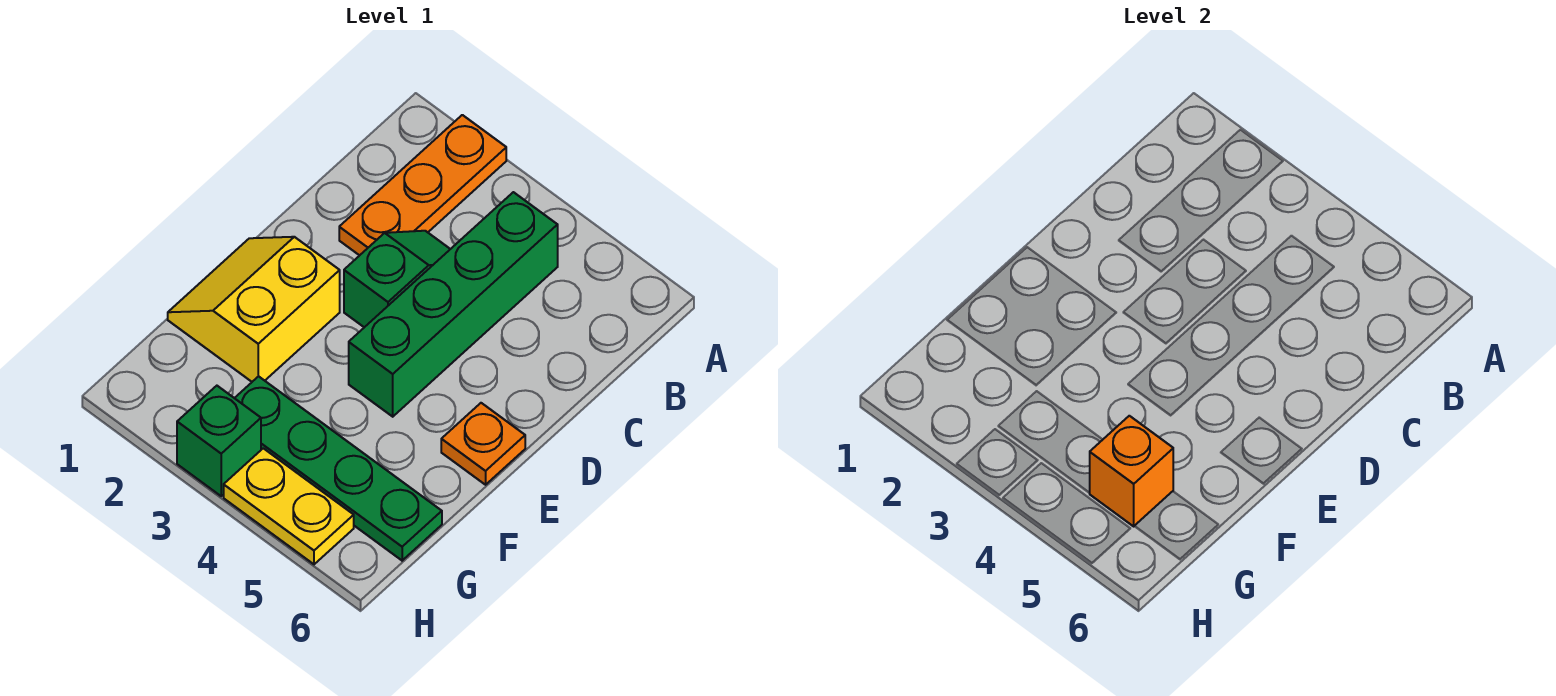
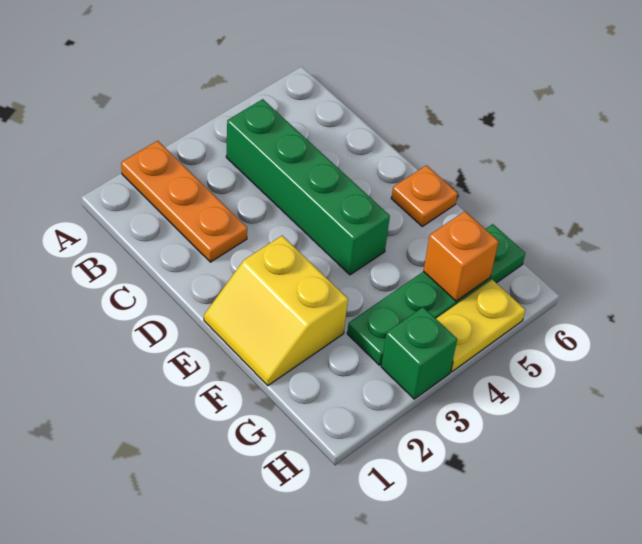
green slope C3:D3 level 1 top D -> none

